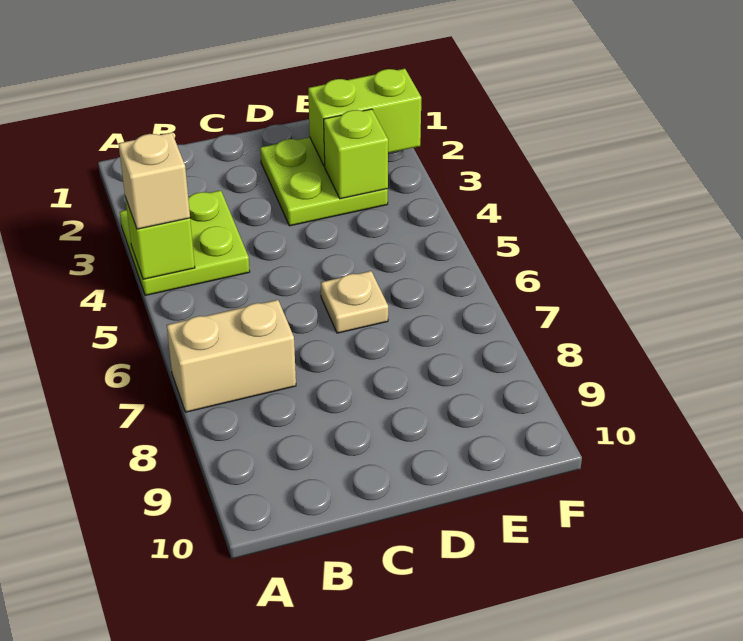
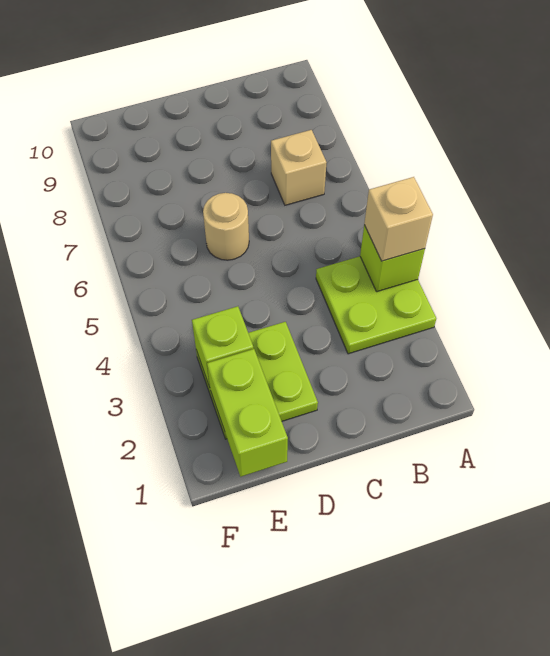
tan brick A7:B7 level 1 -> tan brick B7 level 1
tan plate D6 level 1 -> tan round brick D6 level 1
lime brick E2:F2 level 2 -> lime brick E1:E2 level 2

